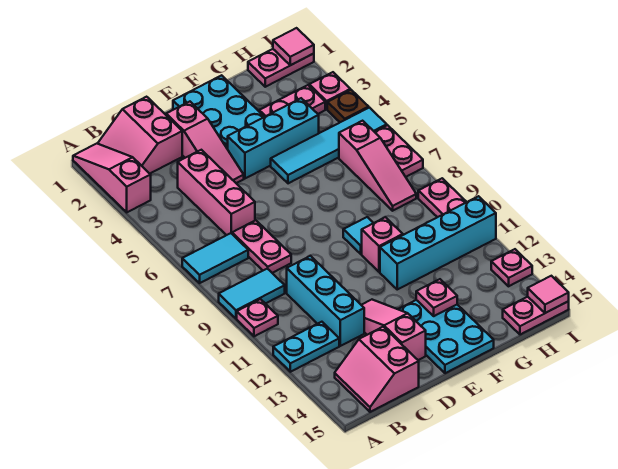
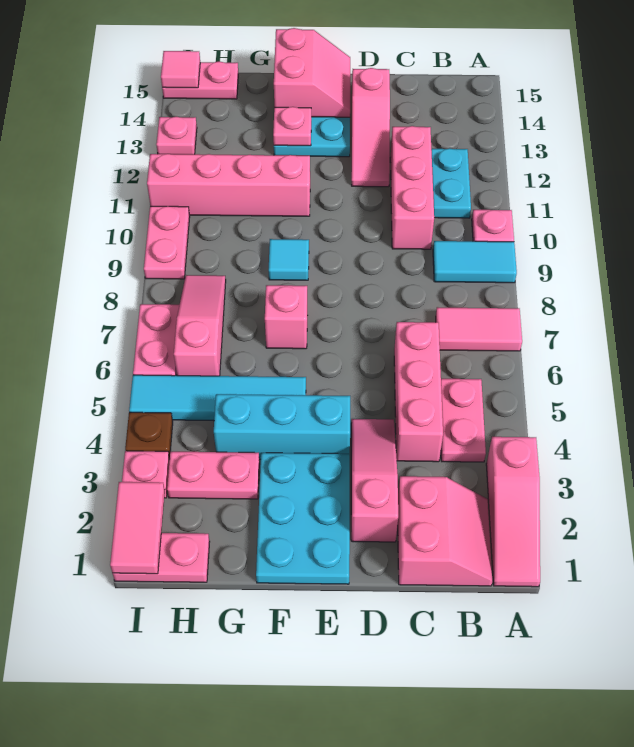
cyan tile A7:B7 level 1 -> pink tile A7:B7 level 1
cyan plate A12:B12 level 1 -> cyan plate B11:B12 level 1
pink slope B14:C15 level 1 top C -> pink slope E14:F15 level 2 top F
pink plate C7:C8 level 1 -> pink plate B4:B5 level 1
cyan brick C10:C12 level 1 -> pink brick C10:C12 level 1
pink brick F10 level 1 -> pink brick F7 level 1
cyan brick F11:I11 level 1 -> pink brick F11:I11 level 1
pink tile I1 level 2 -> pink tile I1:I2 level 2

